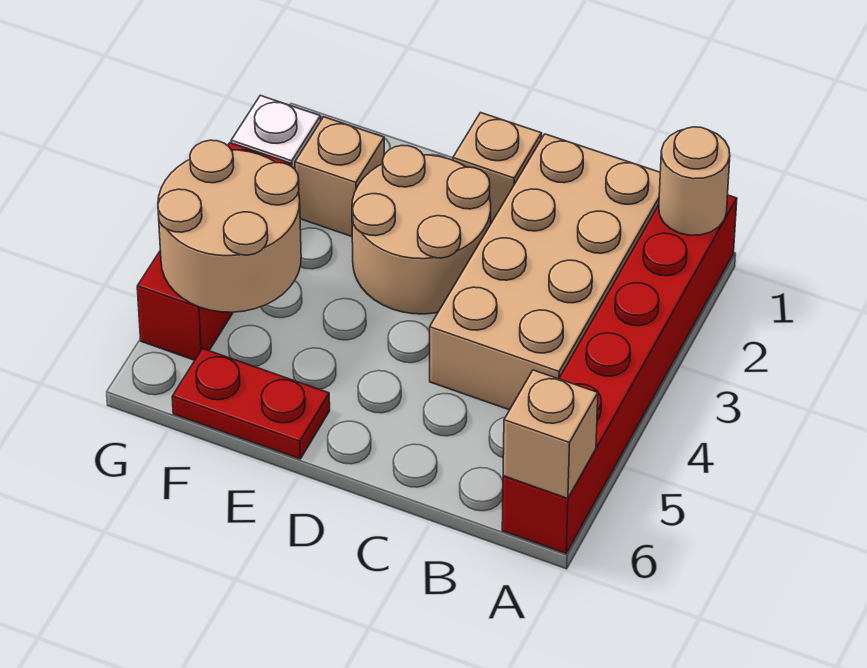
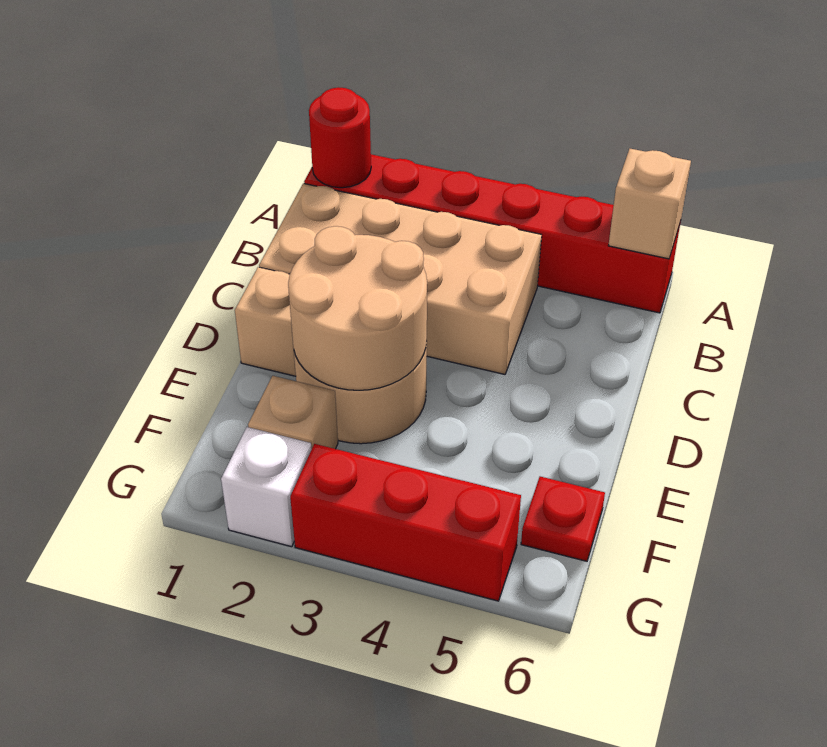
tan round brick A1 level 2 -> red round brick A1 level 2
red plate E6:F6 level 1 -> red plate F6 level 1
tan round brick F4:G5 level 2 -> tan round brick D2:E3 level 2

